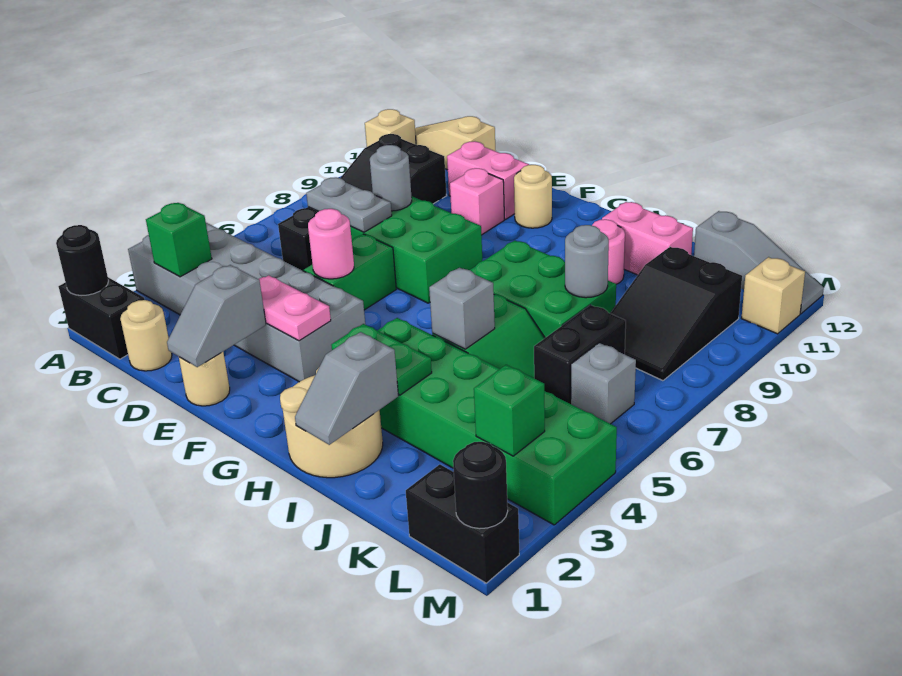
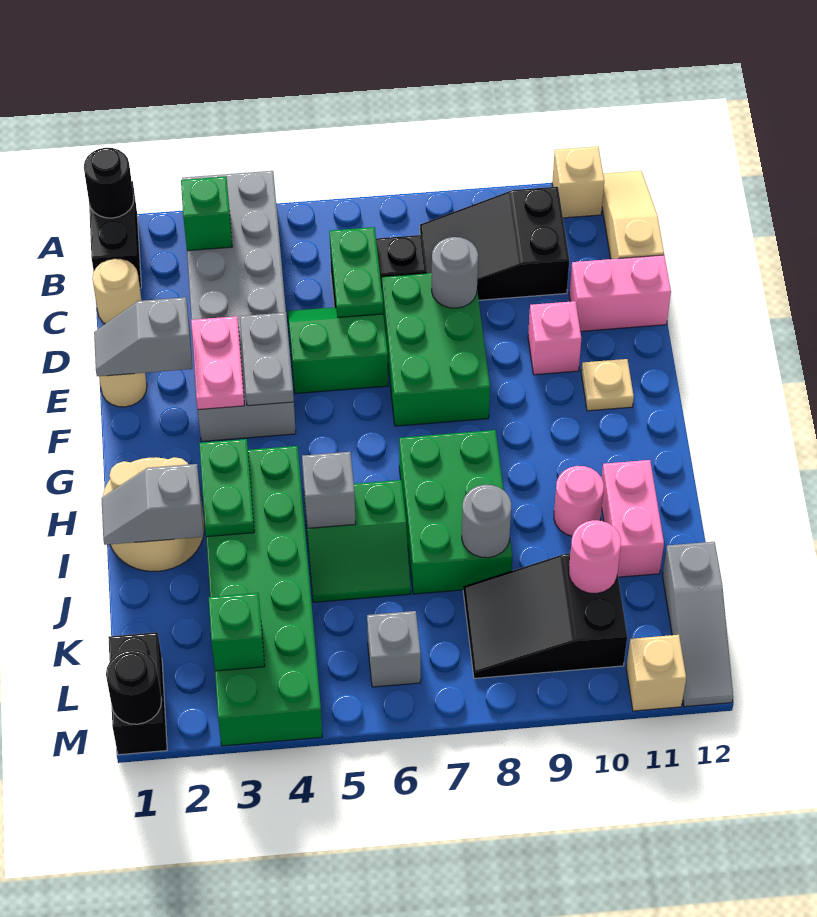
none -> green plate C6:D6 level 2
grey plate C7:D7 level 2 -> grey plate E4:F4 level 2
pink brick D11:E11 level 1 -> pink brick D11:D12 level 1
pink round brick E5 level 2 -> pink round brick K10 level 2
tan round brick F11 level 1 -> tan plate F11 level 1
black brick K6:K7 level 1 -> none

